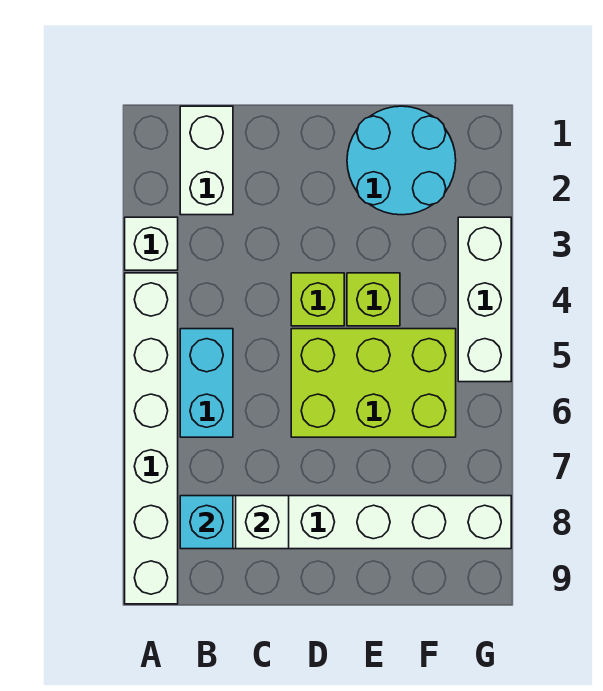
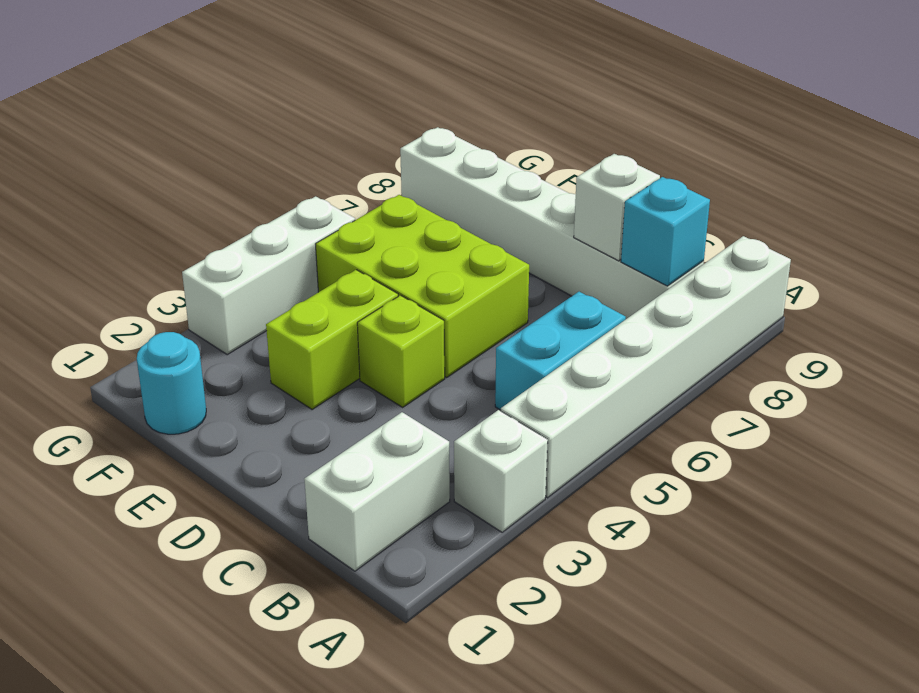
cyan round brick E1:F2 level 1 -> cyan round brick F1 level 1
lime brick E4 level 1 -> lime brick E3:E4 level 1

